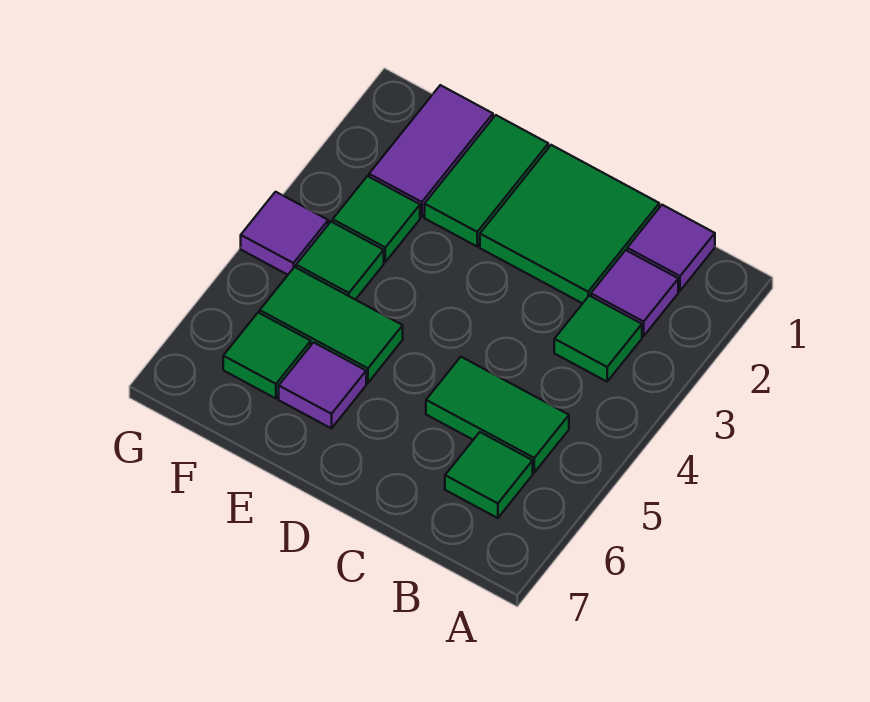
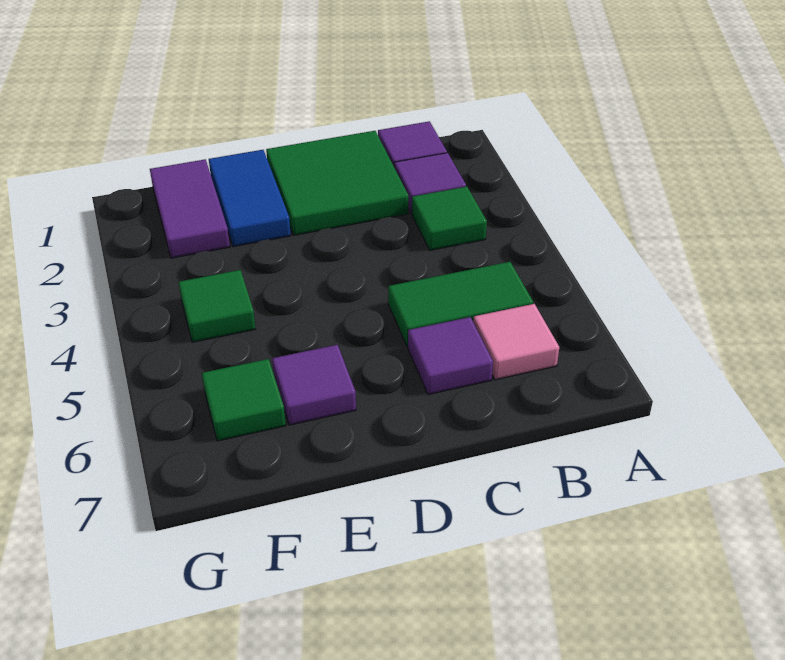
green tile B6 level 1 -> pink tile B6 level 1
green tile E1:E2 level 1 -> blue tile E1:E2 level 1
green tile E5:F5 level 1 -> none
green tile F3 level 1 -> none
purple tile G4 level 1 -> purple tile C6 level 1

